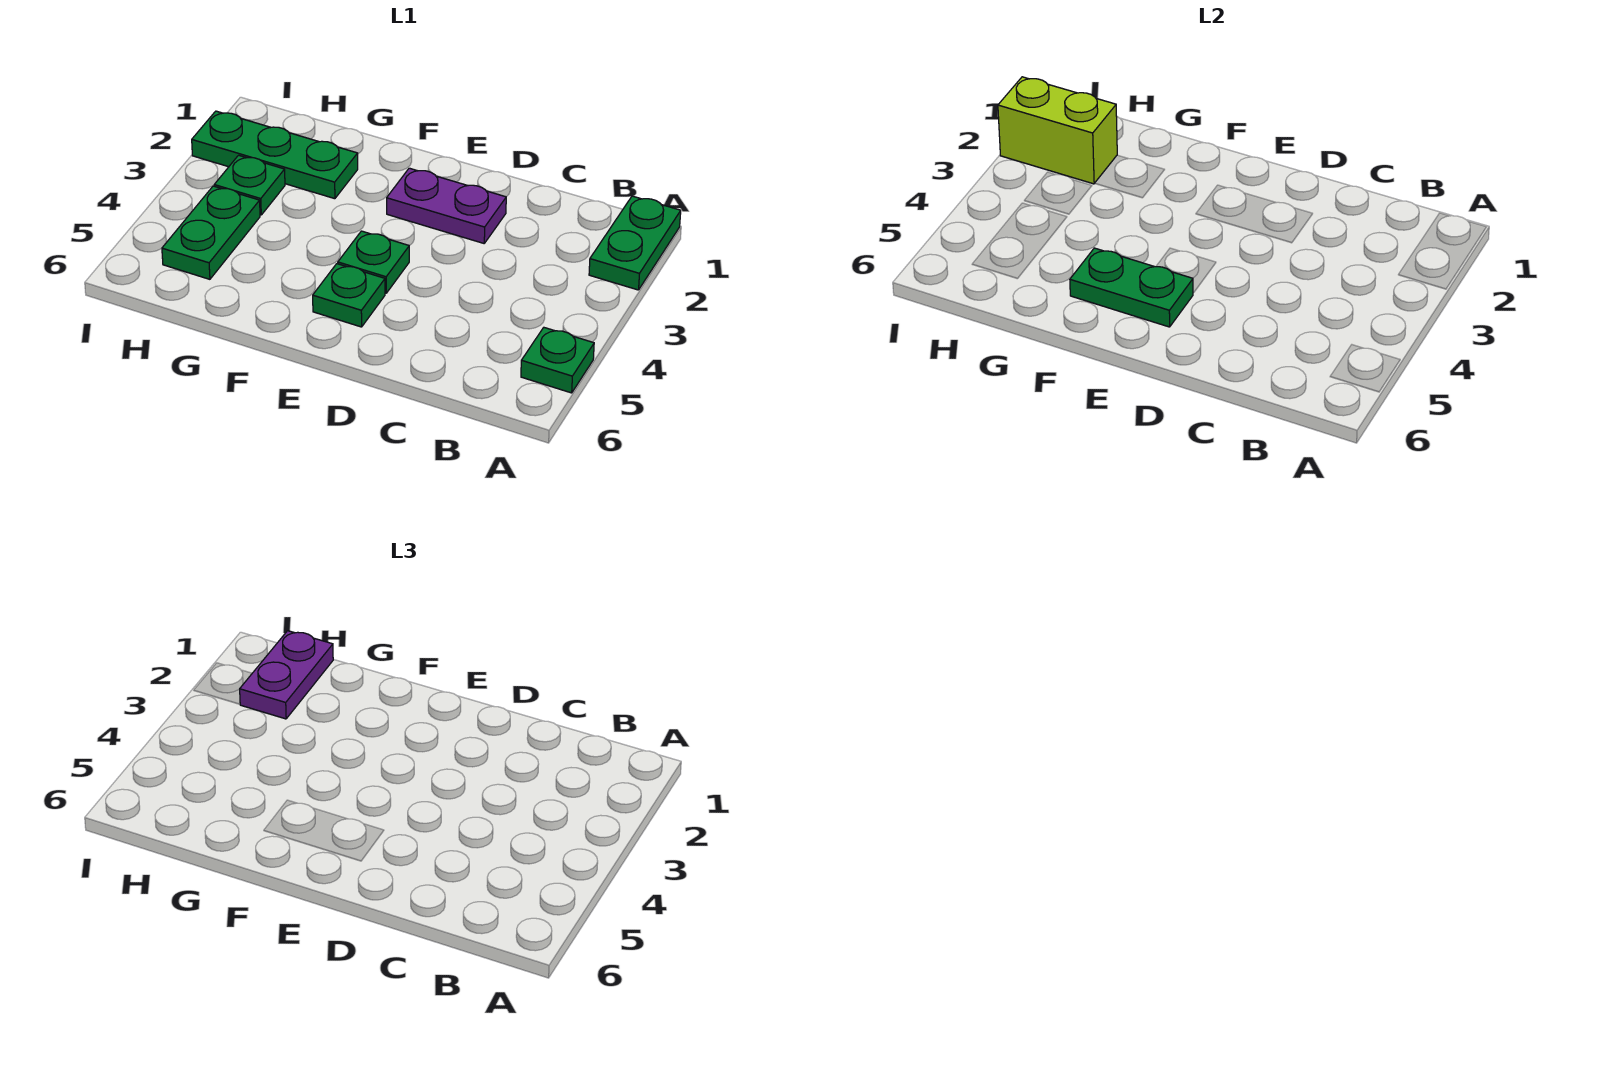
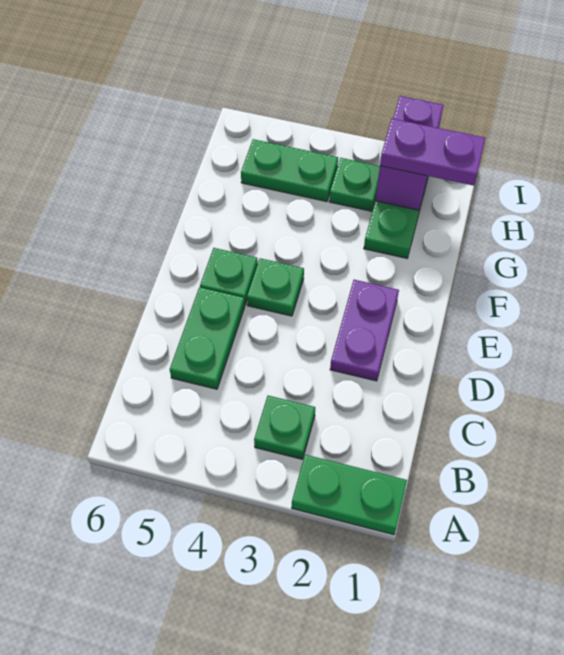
green plate A5 level 1 -> green plate B3 level 1
green plate E5:F5 level 2 -> green plate C5:D5 level 1
lime brick H2:I2 level 2 -> purple brick H2:I2 level 2

